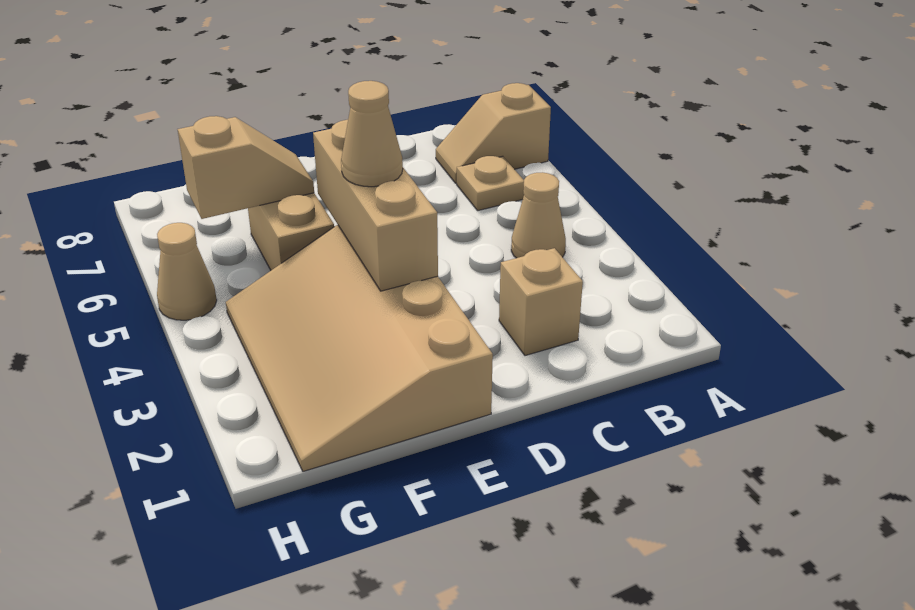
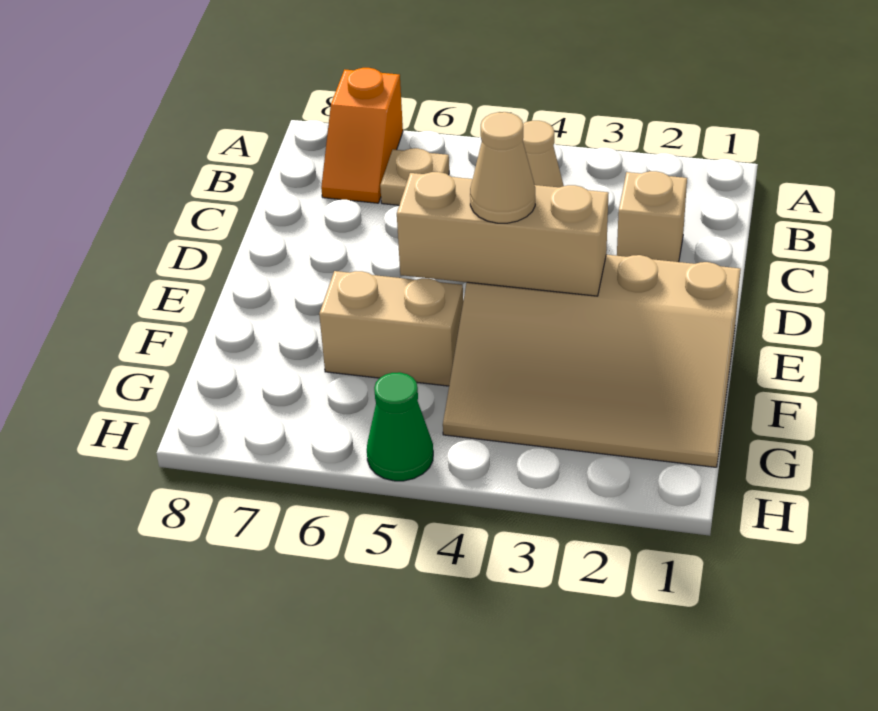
tan slope A7:B7 level 1 top A -> orange slope A7:B7 level 1 top A
tan slope F6:G6 level 2 top G -> none
tan cone H5 level 1 -> green cone H5 level 1

